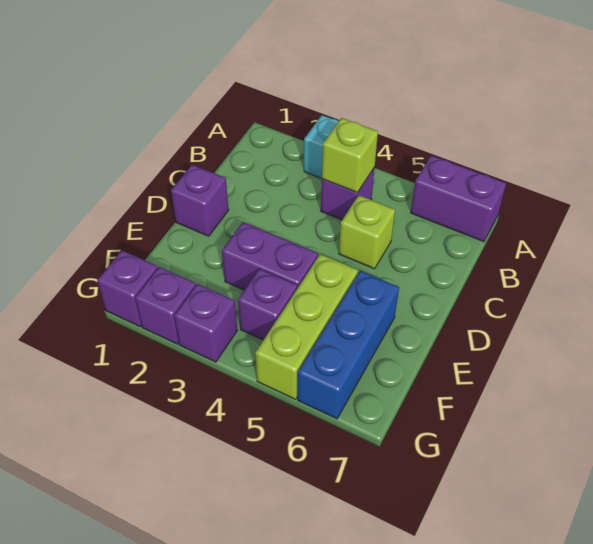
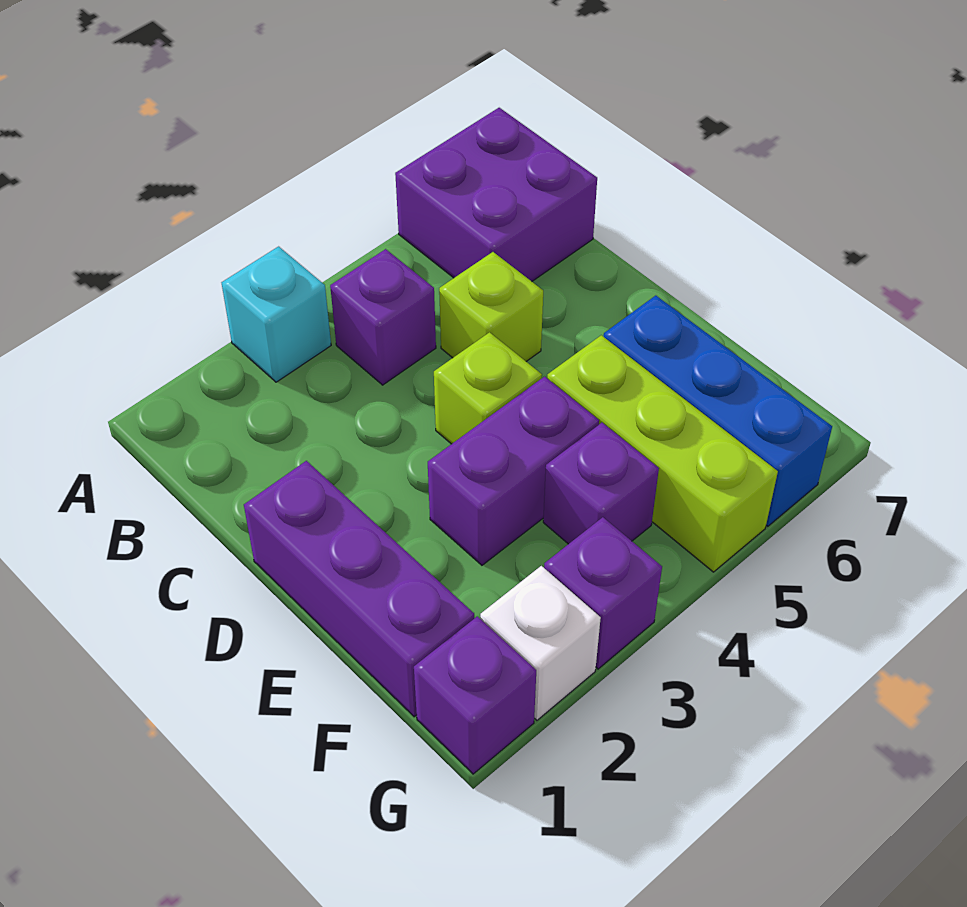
purple brick A6:A7 level 1 -> purple brick A6:B7 level 1
lime brick B4 level 2 -> lime brick D4 level 1
purple brick D1 level 1 -> purple brick D1:F1 level 1
purple brick G2 level 1 -> white brick G2 level 1

